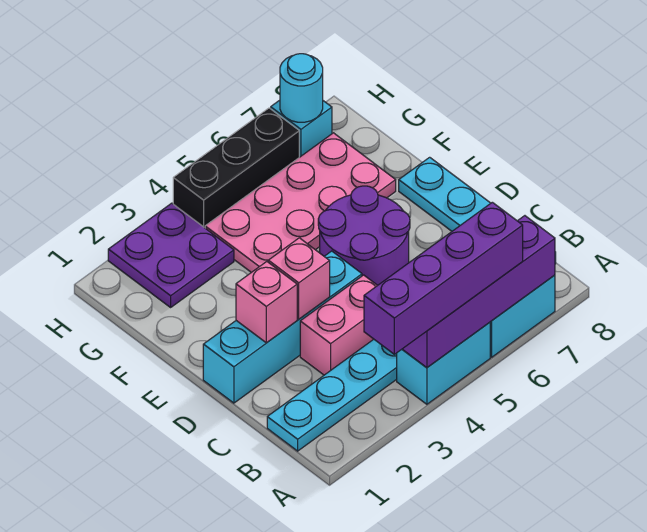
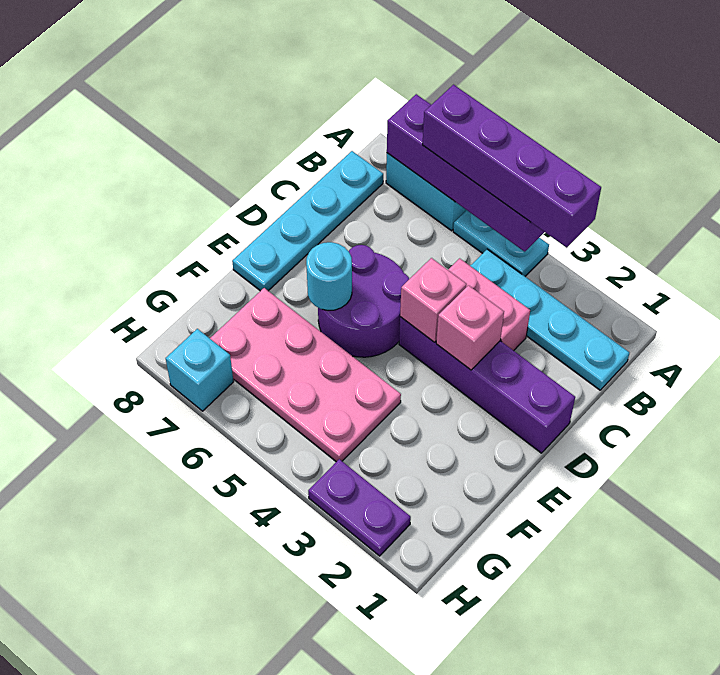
cyan brick A4:A5 level 1 -> cyan plate A4:A5 level 1
cyan brick D1:D4 level 1 -> purple brick D1:D4 level 1
pink brick D2 level 2 -> pink brick D4 level 2
purple plate G2:H3 level 1 -> purple plate H2:H3 level 1
black brick H4:H6 level 1 -> none
cyan round brick H7 level 2 -> cyan round brick E6 level 2

